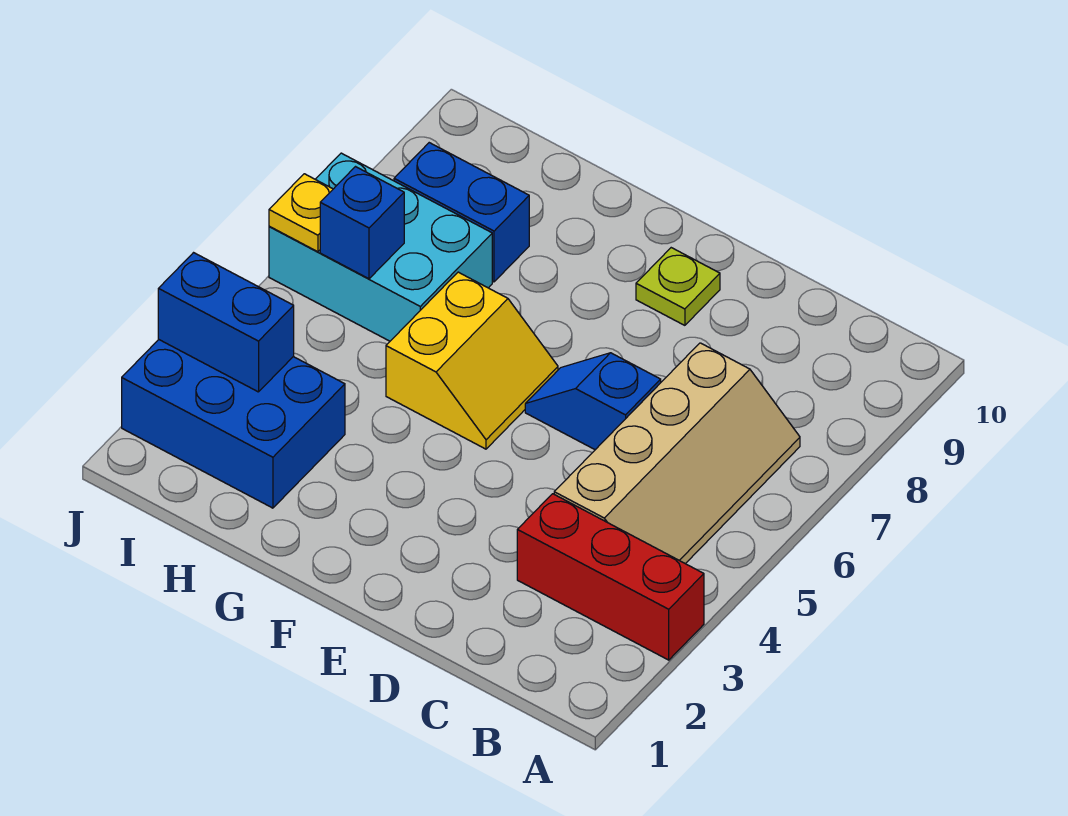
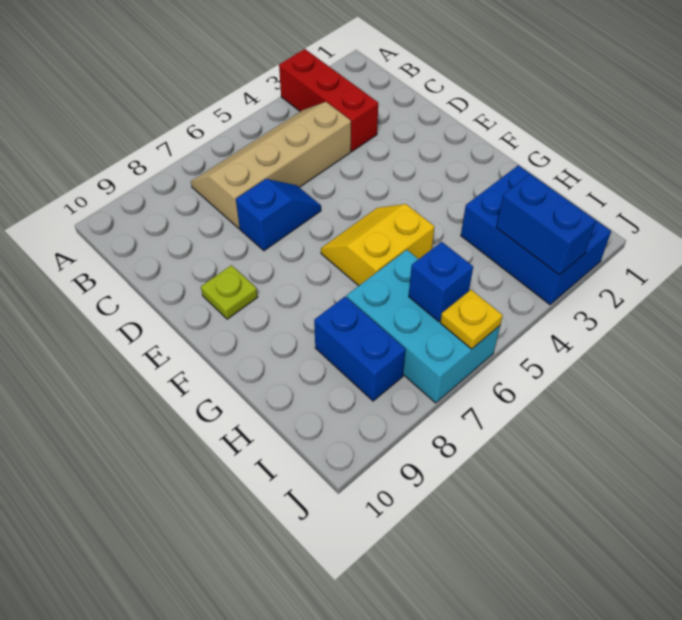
blue slope D6:E6 level 1 top D -> blue slope D6:D7 level 1 top 7

